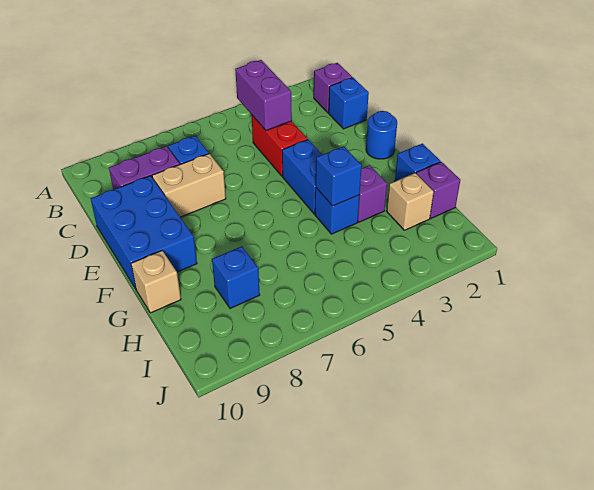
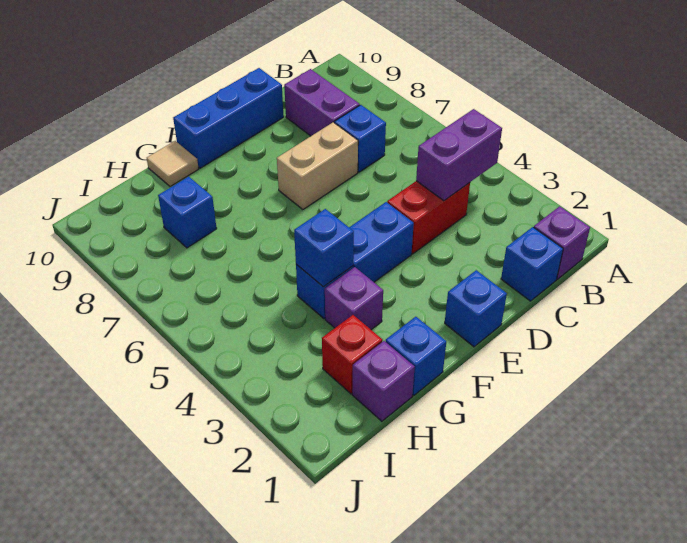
tan brick D7:D8 level 1 -> tan brick D7:E7 level 1
blue brick D9:F10 level 1 -> blue brick D10:F10 level 1
blue round brick E1 level 1 -> blue brick E1 level 1
tan brick G10 level 1 -> tan tile G10 level 1
tan brick H2 level 1 -> red brick H2 level 1

